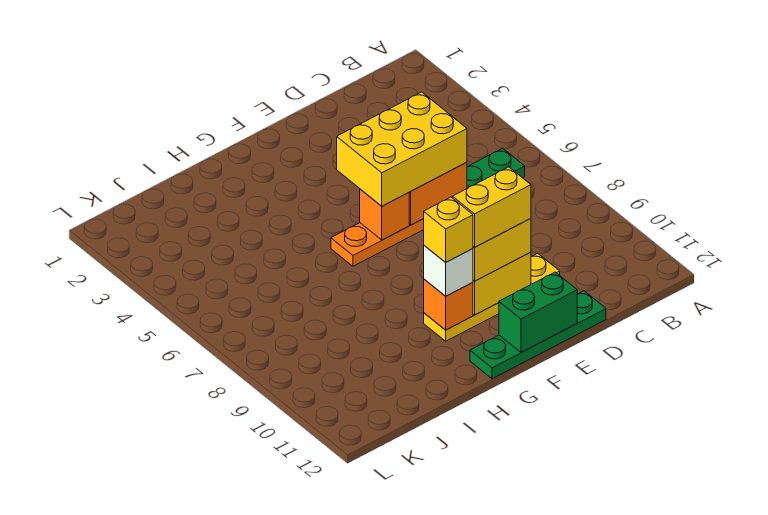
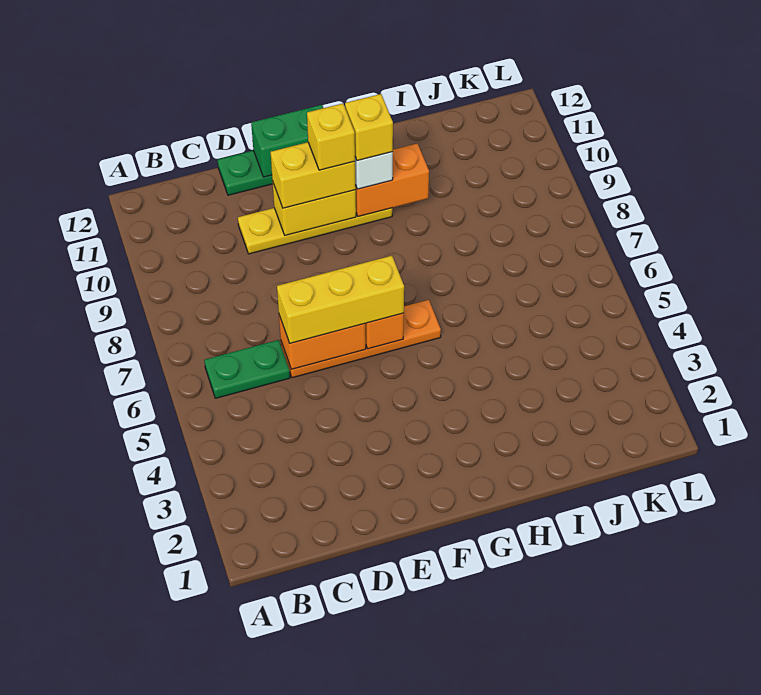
yellow brick D5:F6 level 3 -> yellow brick D6:F6 level 3
yellow brick E10:F10 level 4 -> yellow brick F10 level 4
orange brick G10 level 2 -> orange brick G10:H10 level 2

